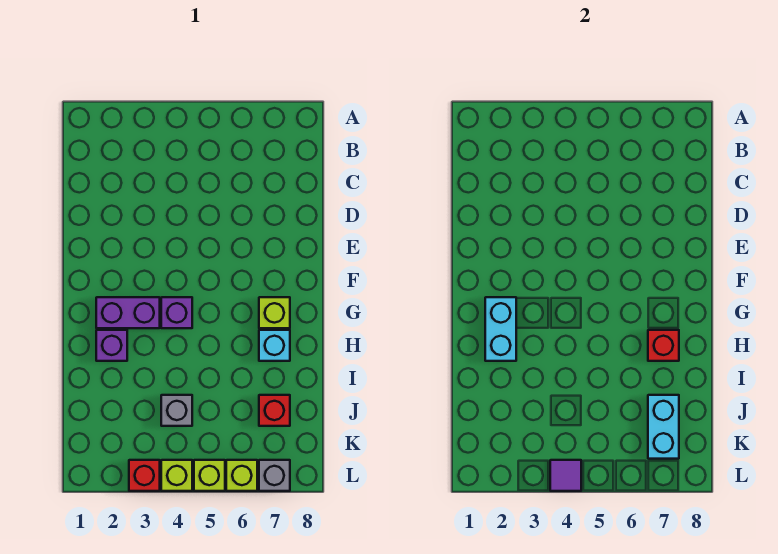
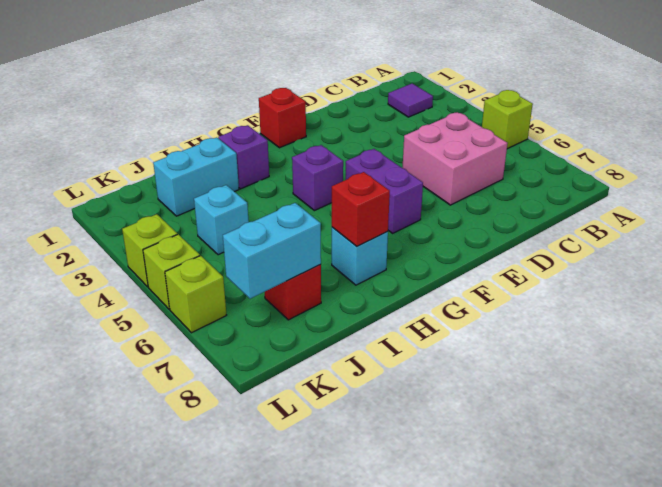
none -> pink brick C5:D6 level 1
purple brick G2:G3 level 1 -> purple brick F5:F6 level 1
cyan brick G2:H2 level 2 -> cyan brick I2:J2 level 1
lime brick G7 level 1 -> lime brick A5 level 1
grey brick J4 level 1 -> cyan brick J4 level 1
red brick L3 level 1 -> red brick F1 level 1
purple tile L4 level 2 -> purple tile B2 level 1
grey brick L7 level 1 -> none

